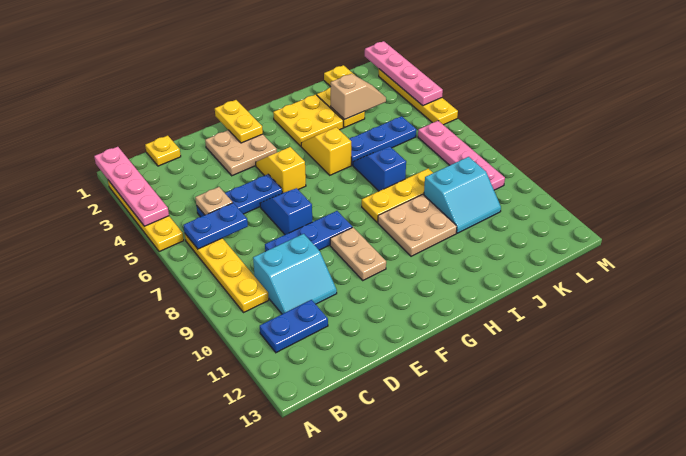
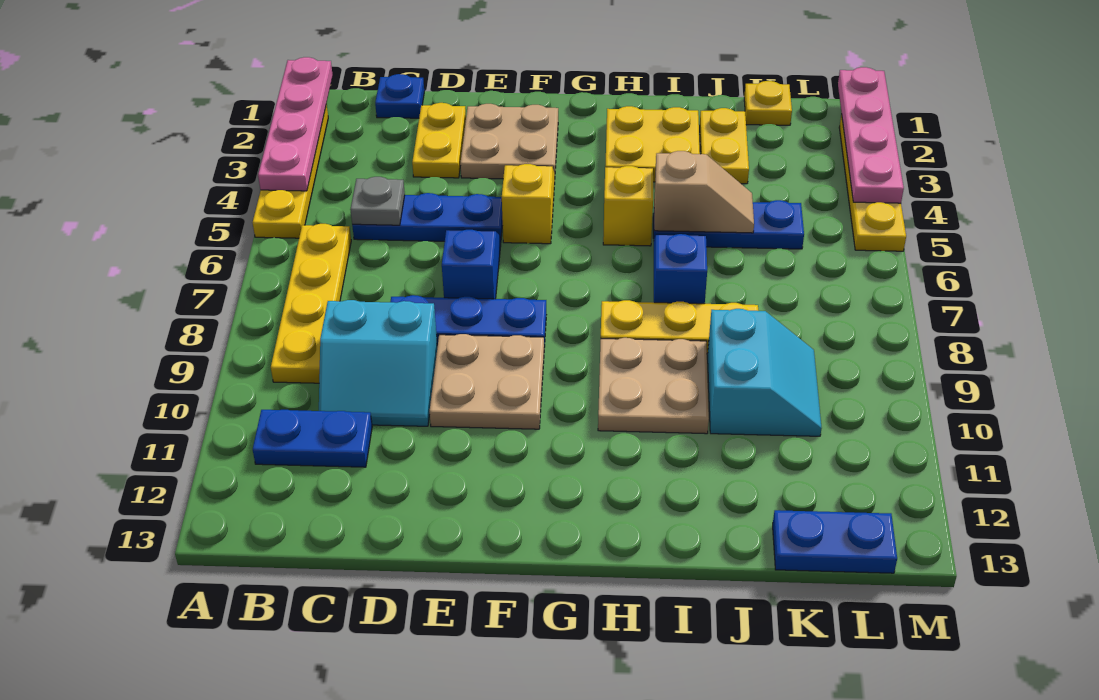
blue plate B6:C6 level 2 -> blue plate K13:L13 level 1
yellow plate C1 level 1 -> blue plate C1 level 1
tan plate C5 level 2 -> grey plate C5 level 2
yellow plate F1:F2 level 2 -> yellow plate D2:D3 level 1
tan plate F9:F10 level 1 -> tan plate E9:F10 level 1
tan slope J3:K3 level 2 top J -> tan slope I5:J5 level 2 top I
cyan slope J9:K10 level 1 top 9 -> cyan slope J9:K10 level 1 top J
pink plate L6:L9 level 1 -> none

